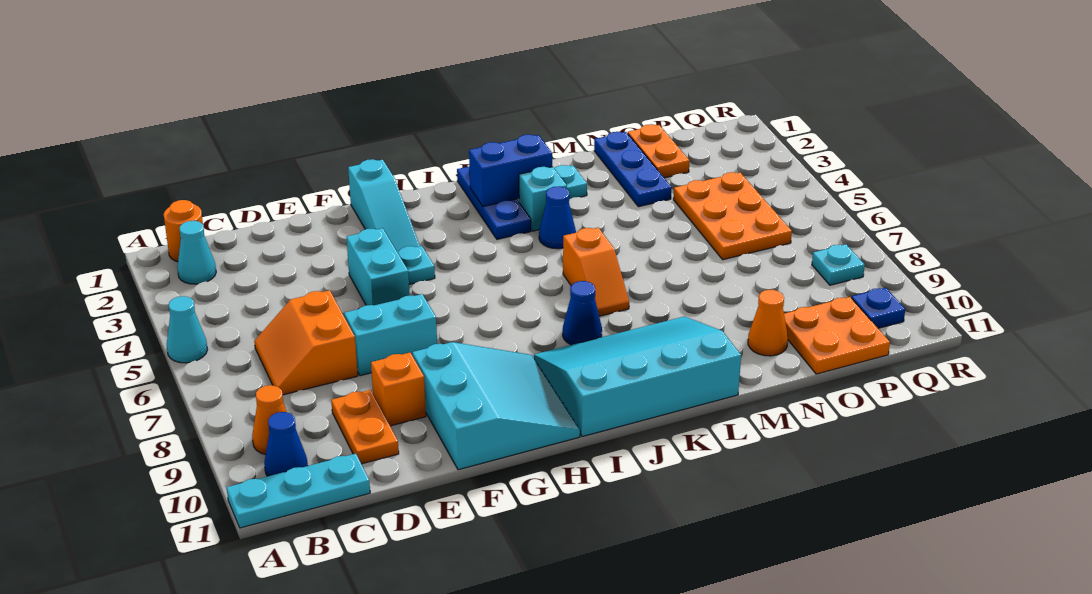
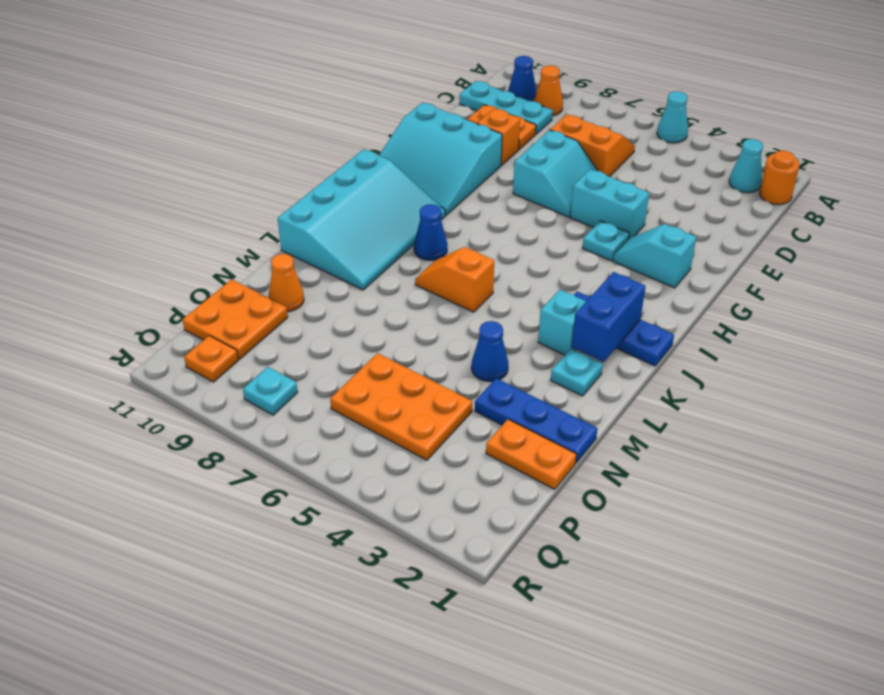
cyan plate A11:C11 level 1 -> cyan plate C9:C11 level 1
cyan slope G1:G3 level 1 top 1 -> cyan slope G2:G3 level 1 top 2
blue cone K4 level 1 -> blue cone M4 level 1
blue plate Q10 level 1 -> orange plate Q10 level 1

